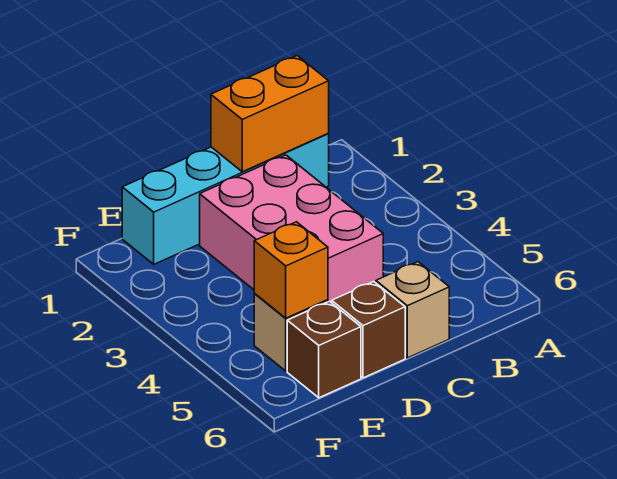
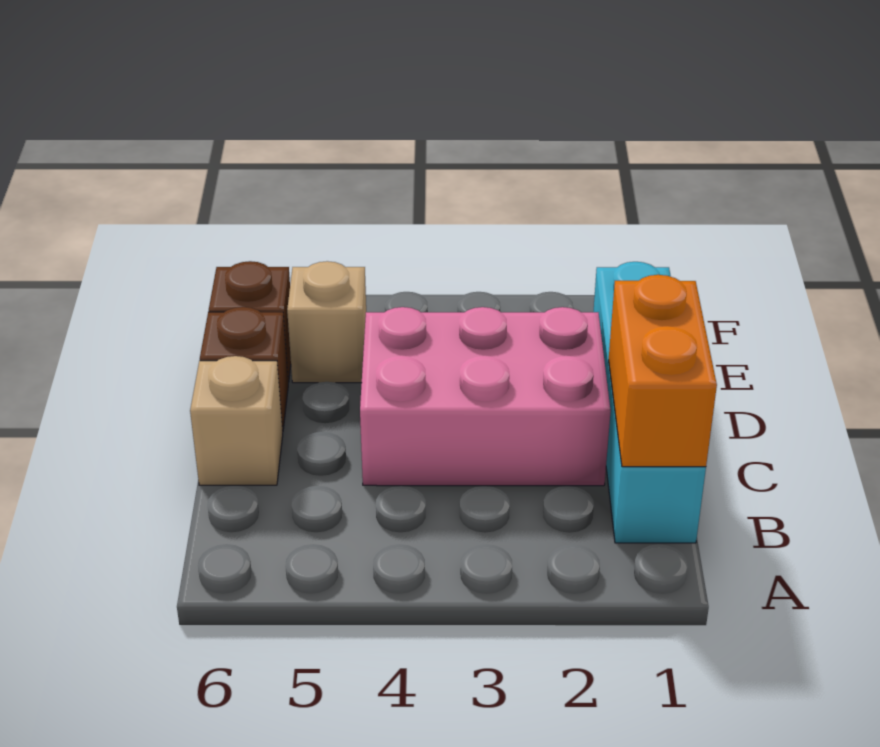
orange brick E5 level 2 -> none

